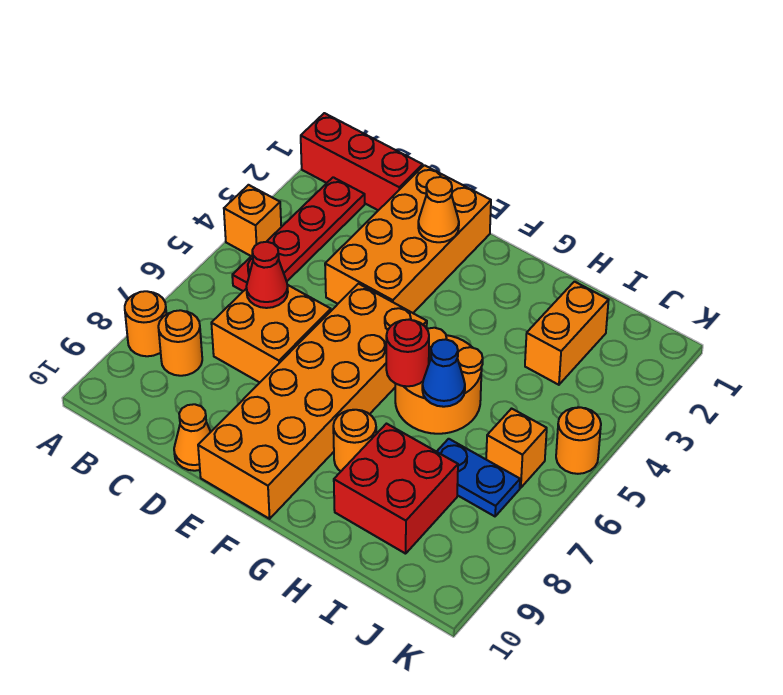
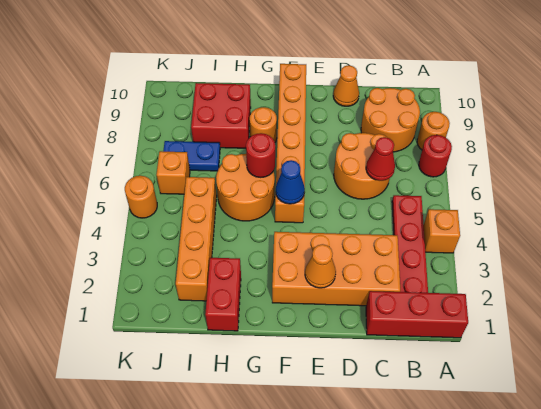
none -> red round brick A7 level 1
orange round brick B8 level 1 -> orange round brick B8:C9 level 1
orange brick C6:D7 level 1 -> orange round brick C6:D7 level 1
orange brick D1:E4 level 1 -> orange brick C2:F3 level 1
orange brick E5:F10 level 1 -> orange brick F5:F10 level 1
none -> red brick H1:H2 level 1
blue cone H6 level 2 -> blue cone F5 level 2
orange brick I2:I3 level 1 -> orange brick I2:I5 level 1

